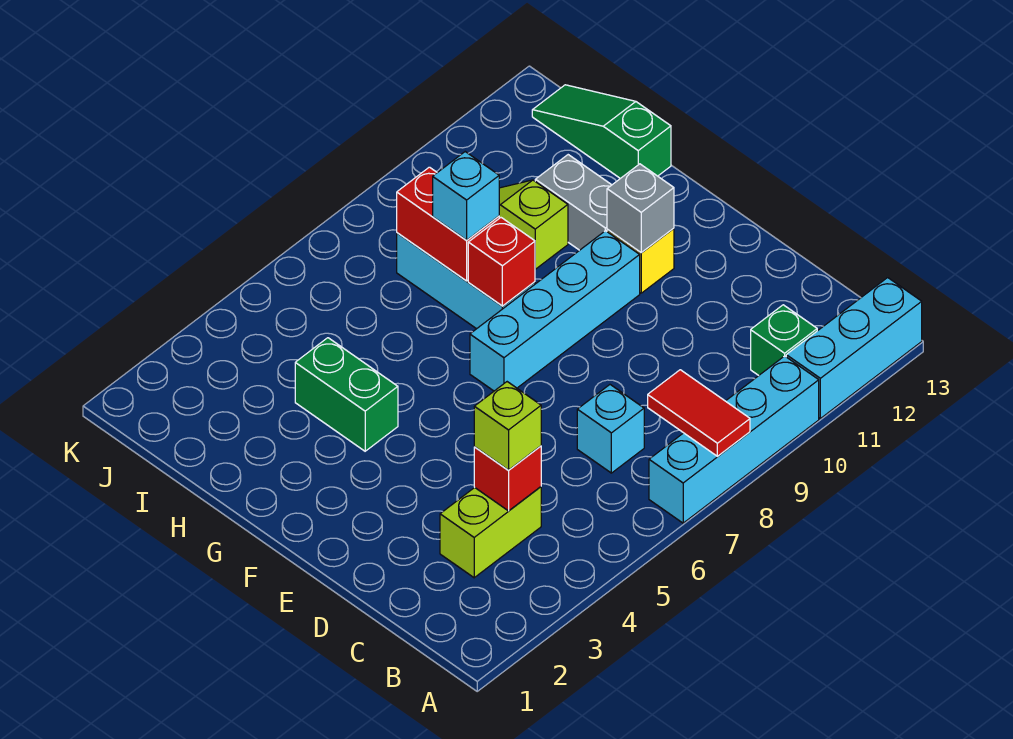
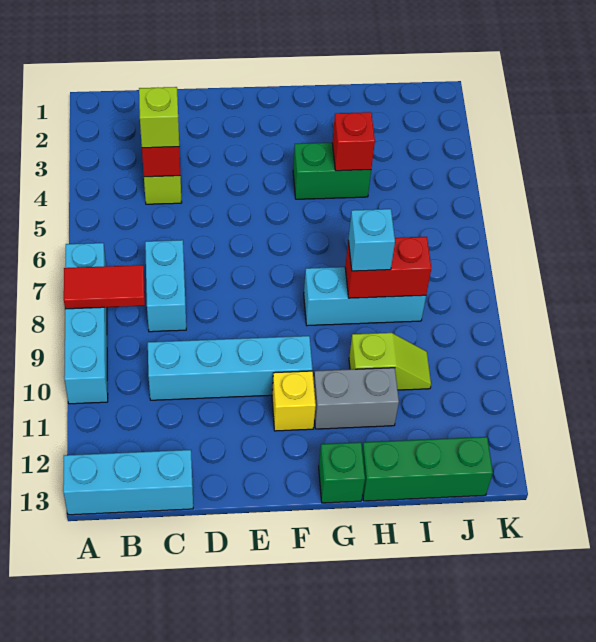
cyan brick A11:A13 level 1 -> cyan brick A13:C13 level 1
green brick B11 level 1 -> green brick G13 level 1
cyan brick C7 level 1 -> cyan brick C7:C8 level 1
cyan brick F7:F10 level 1 -> cyan brick C10:F10 level 1
grey brick F11 level 2 -> none
red brick G8 level 2 -> red brick H4 level 2
green slope H13:J13 level 1 top H -> green brick H13:J13 level 1

